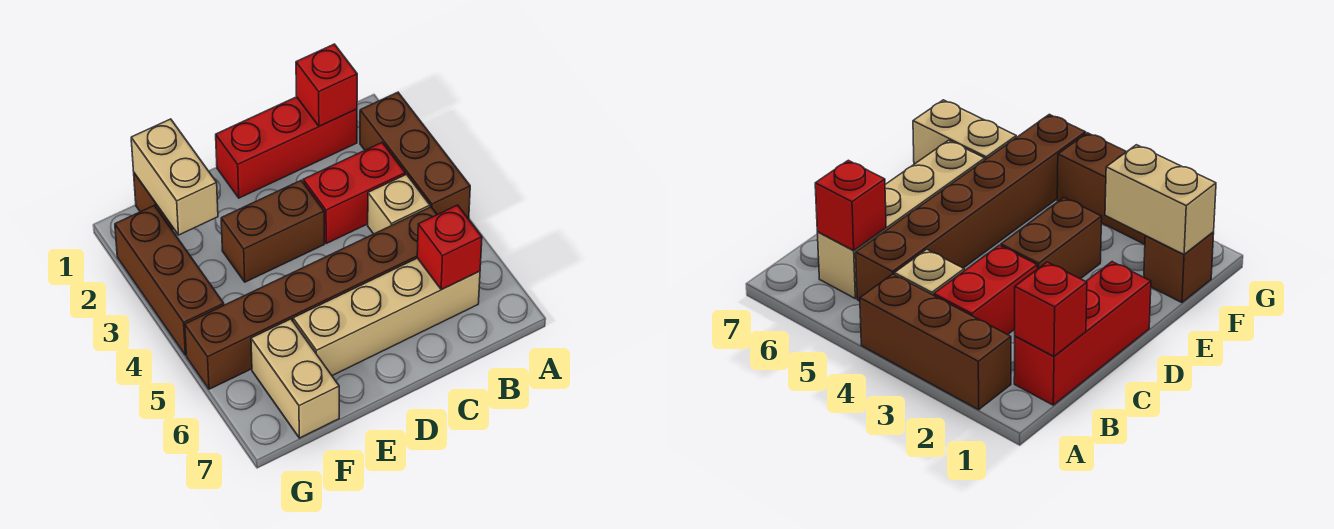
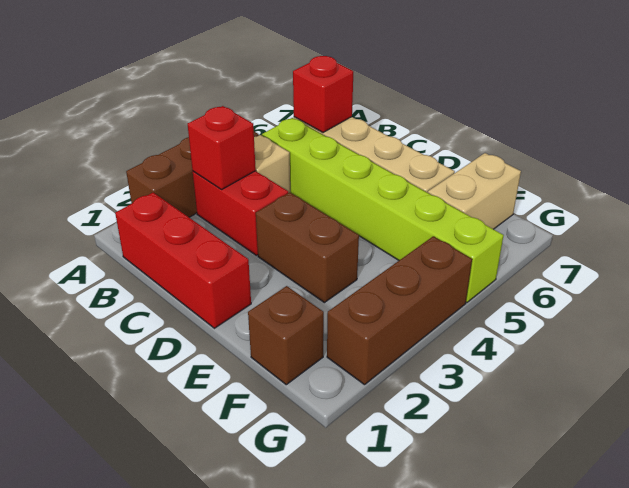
red brick B1 level 2 -> red brick B3 level 2
brown brick B5:G5 level 1 -> lime brick B5:G5 level 1
tan brick F1:F2 level 2 -> none

